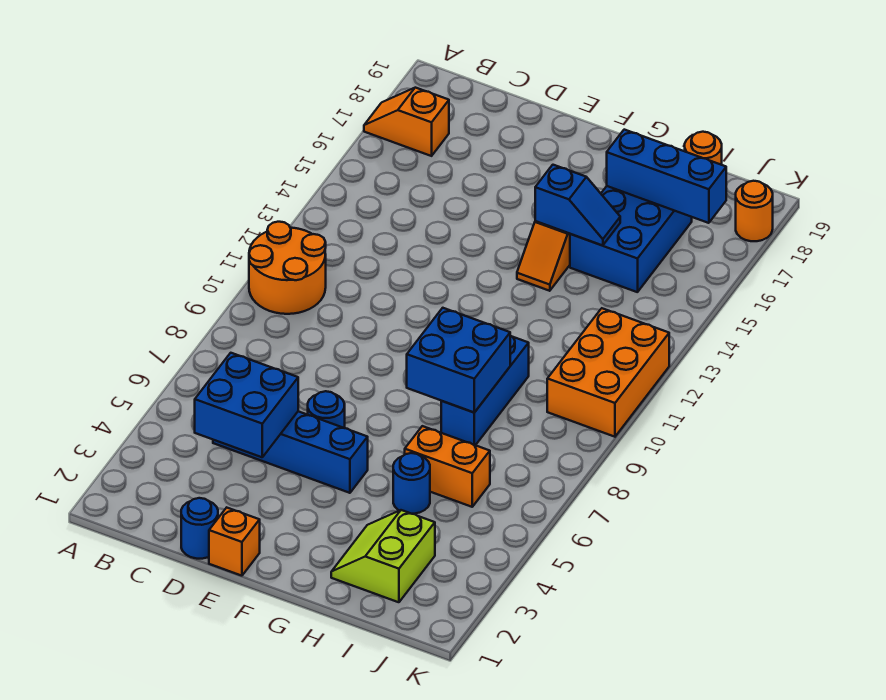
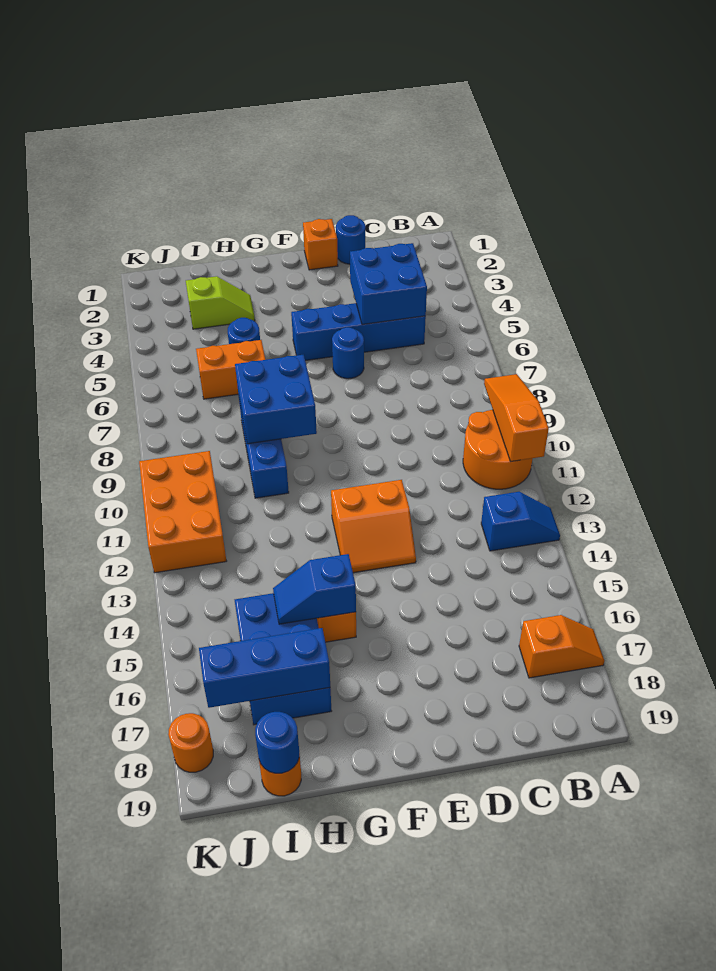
none -> orange slope A9:A11 level 2 top 11
none -> blue slope A13:B13 level 1 top B
none -> orange slope E12:F13 level 1 top 12
lime slope H2:I3 level 1 top I -> lime slope H3:I3 level 1 top I
none -> blue round brick I19 level 2

